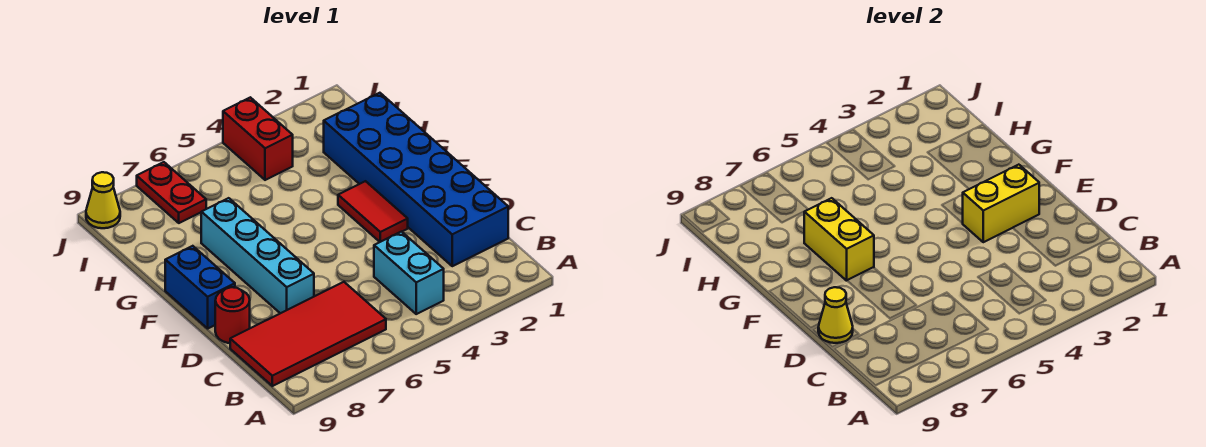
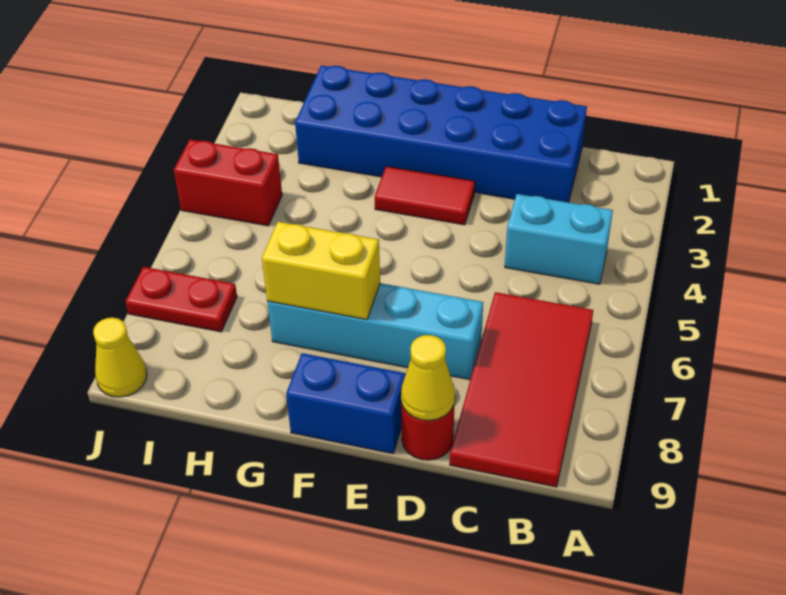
yellow brick E2:E3 level 2 -> none

